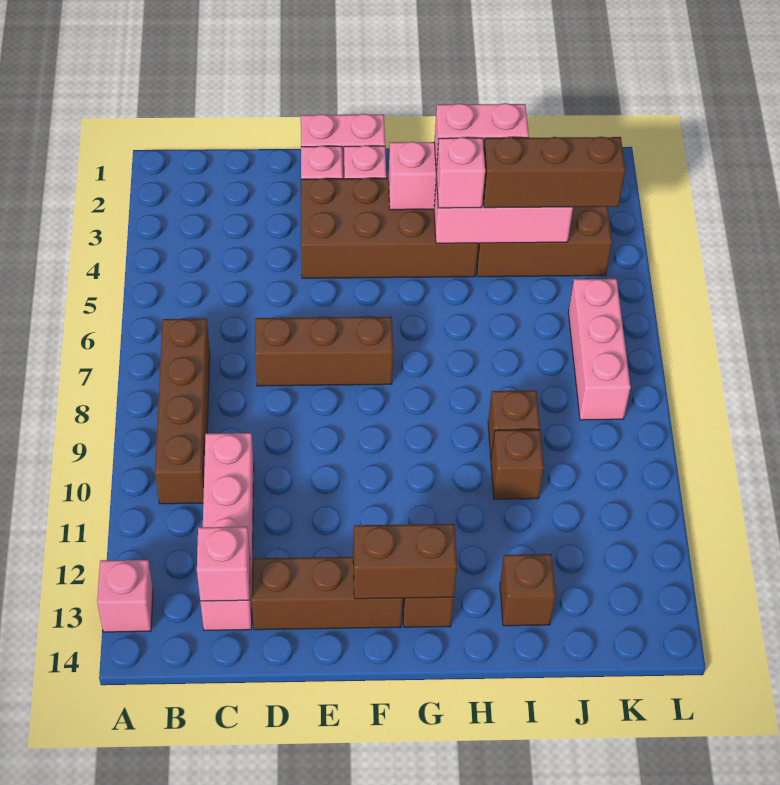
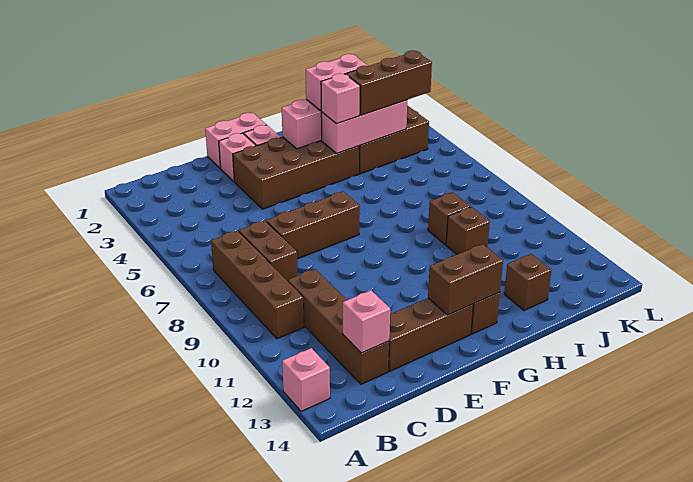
none -> brown brick C7:C8 level 1
pink brick C10:C13 level 1 -> brown brick C10:C13 level 1
pink brick K6:K8 level 1 -> none

